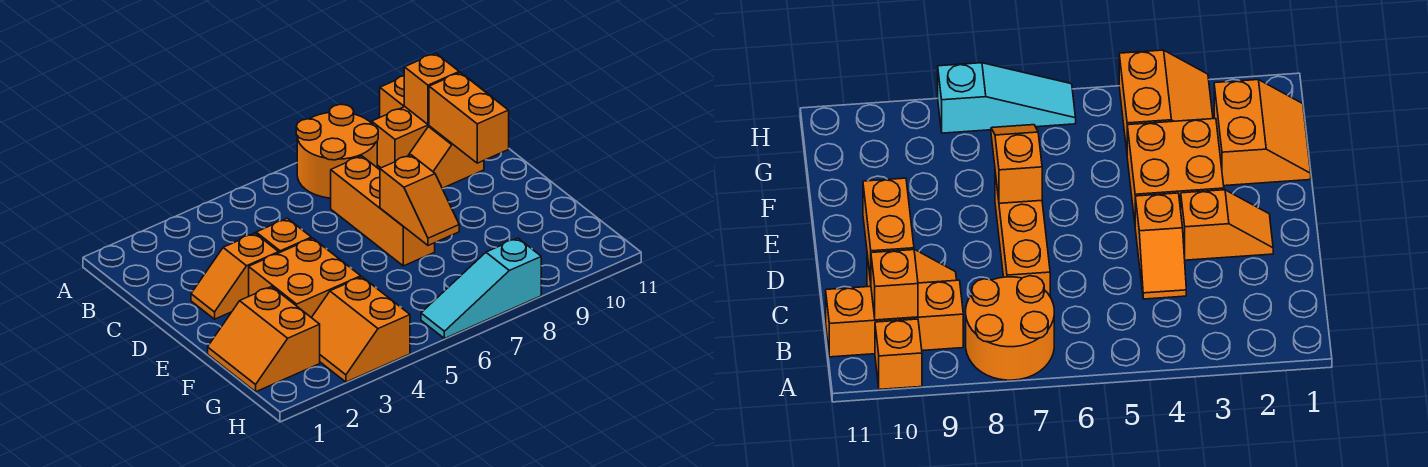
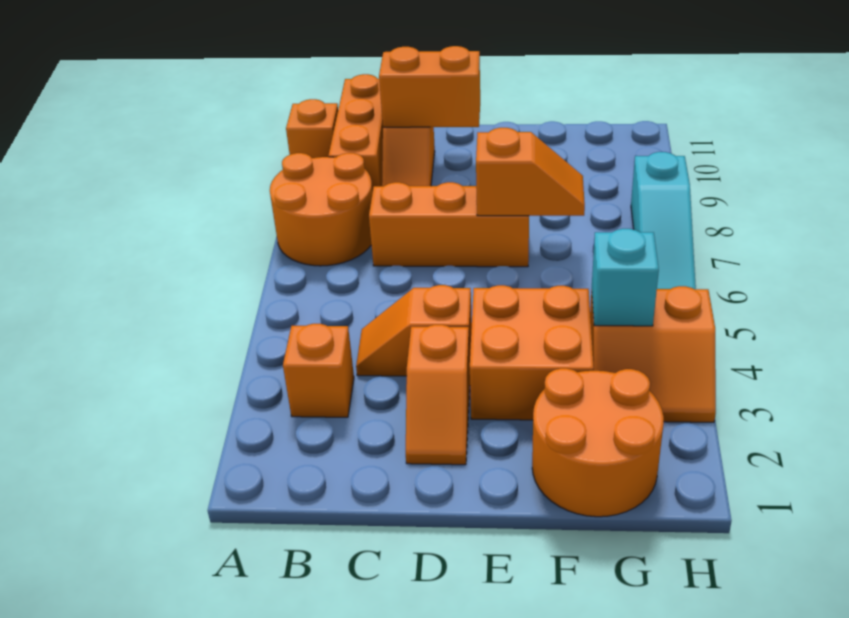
orange brick B10 level 2 -> orange brick B3 level 1
orange slope F1:G2 level 1 top 2 -> orange round brick F1:G2 level 1
none -> cyan brick G4 level 2

